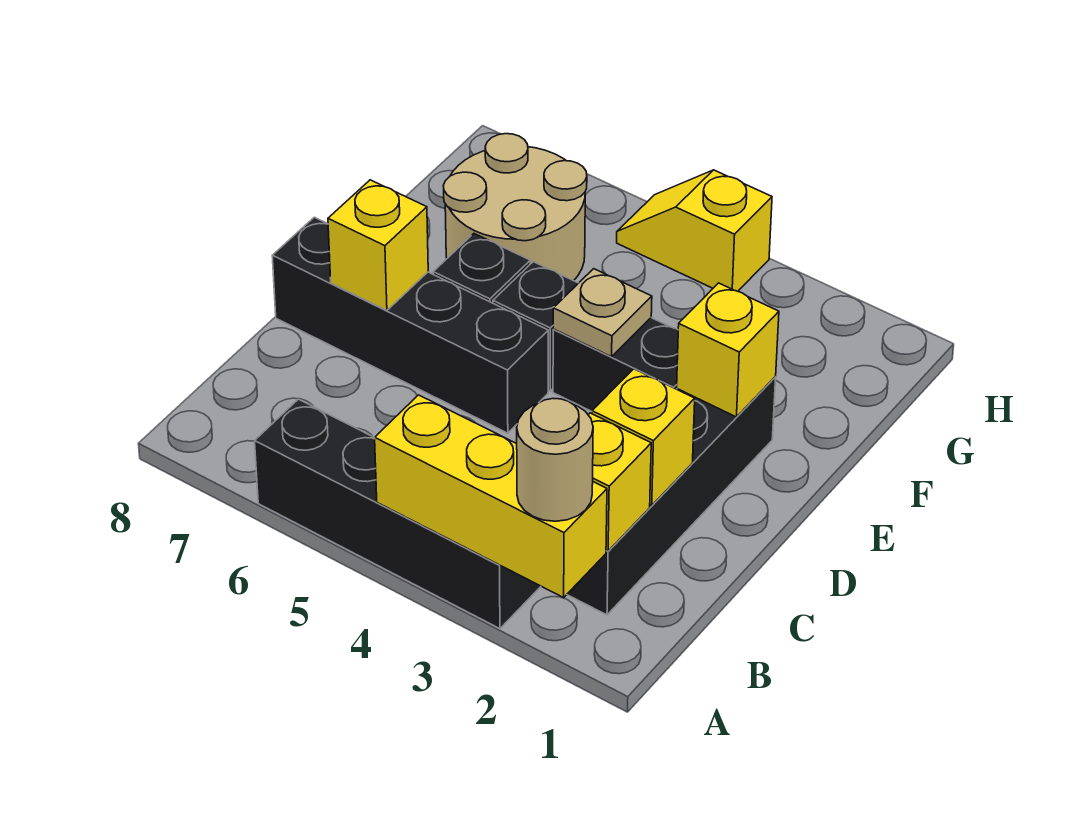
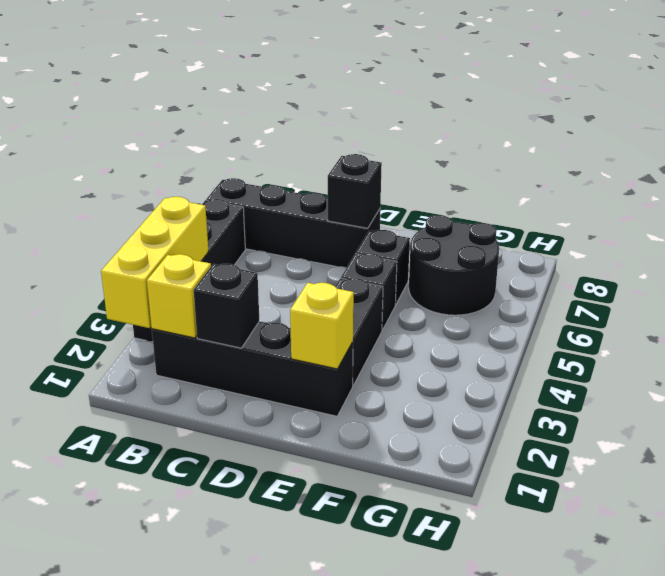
tan round brick A2 level 3 -> none
yellow brick C2 level 2 -> black brick C2 level 2
black brick D5:D8 level 1 -> black brick A7:D7 level 1
yellow brick D7 level 2 -> black brick D7 level 2
tan plate E4 level 2 -> none
tan round brick F6:G7 level 1 -> black round brick F6:G7 level 1
yellow slope H4:H5 level 1 top 4 -> none

